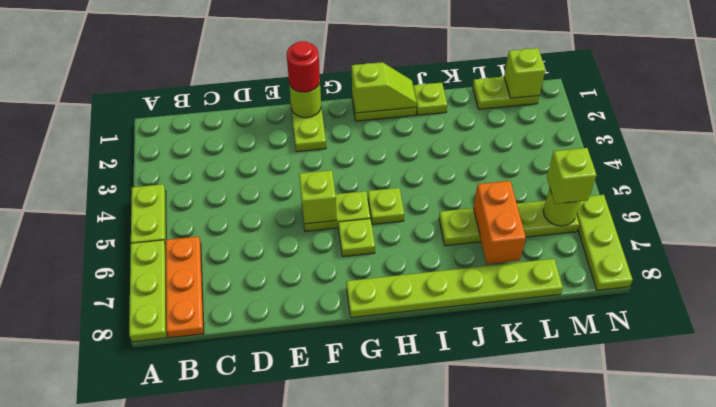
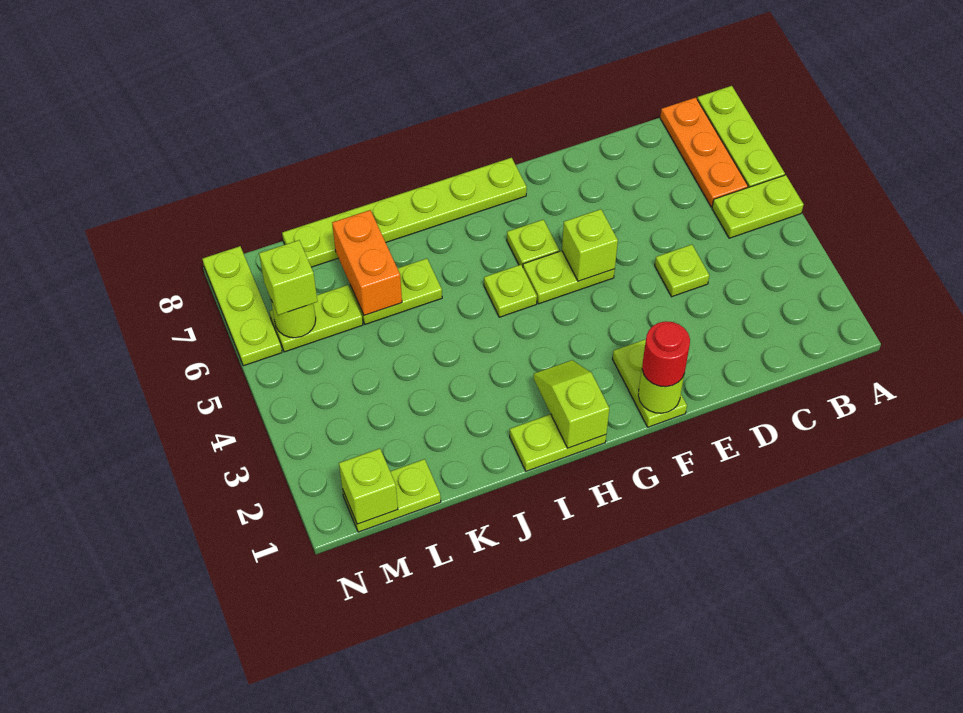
lime plate A4:A5 level 1 -> lime plate A5:B5 level 1
lime slope H1:I1 level 2 top H -> lime slope H1:H2 level 2 top 1
lime plate J1 level 1 -> lime plate D4 level 1

